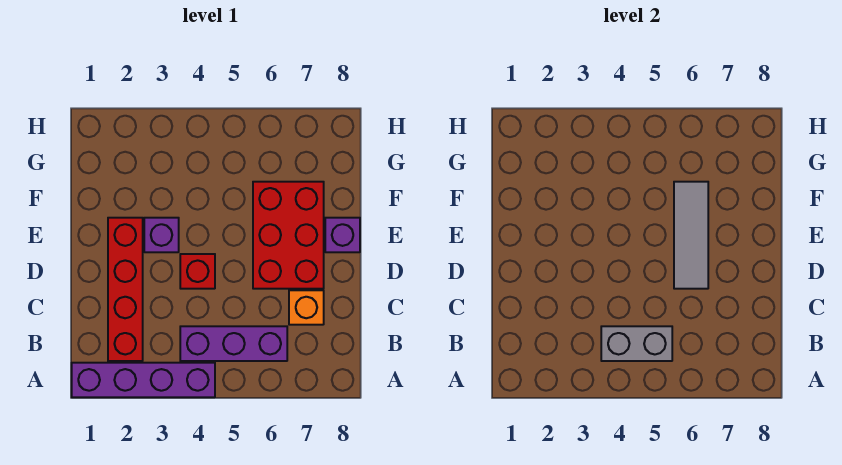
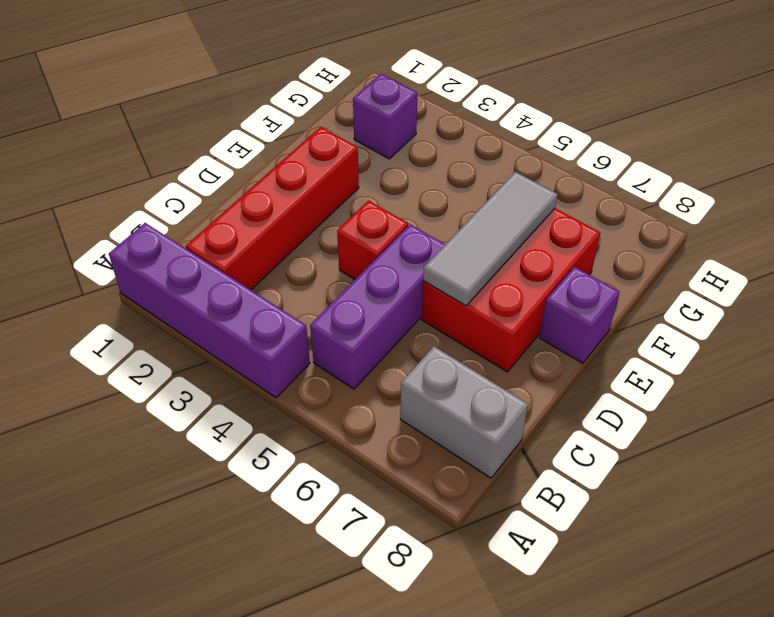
purple brick B4:B6 level 1 -> purple brick B5:D5 level 1
grey brick B4:B5 level 2 -> grey brick B7:B8 level 1
orange brick C7 level 1 -> none
purple brick E3 level 1 -> purple brick G2 level 1

